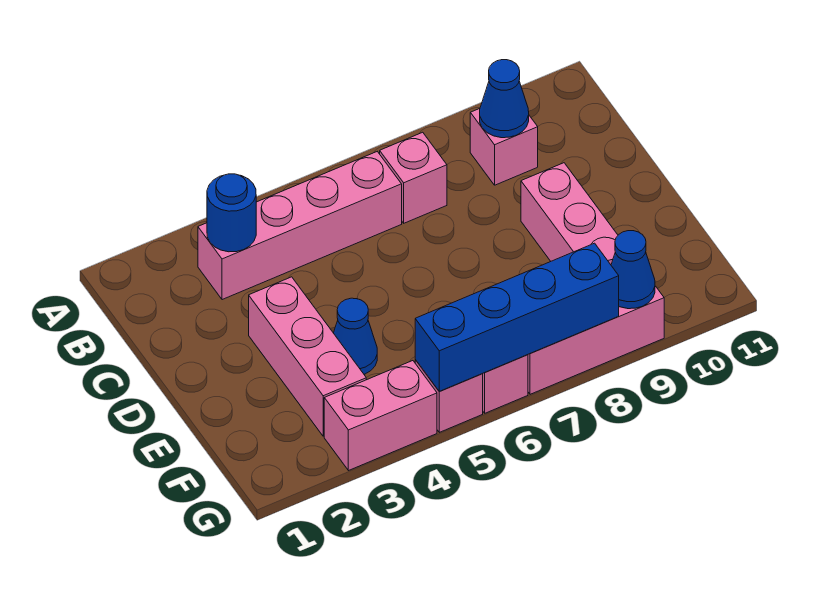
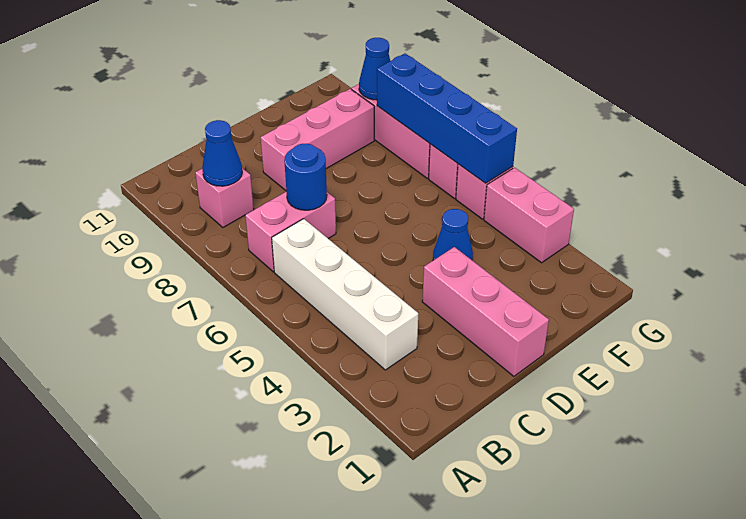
pink brick B3:B6 level 1 -> white brick B3:B6 level 1
blue round brick B3 level 2 -> blue round brick C7 level 2
pink brick B7 level 1 -> pink brick B7:C7 level 1
pink brick D3:F3 level 1 -> pink brick D1:D3 level 1

